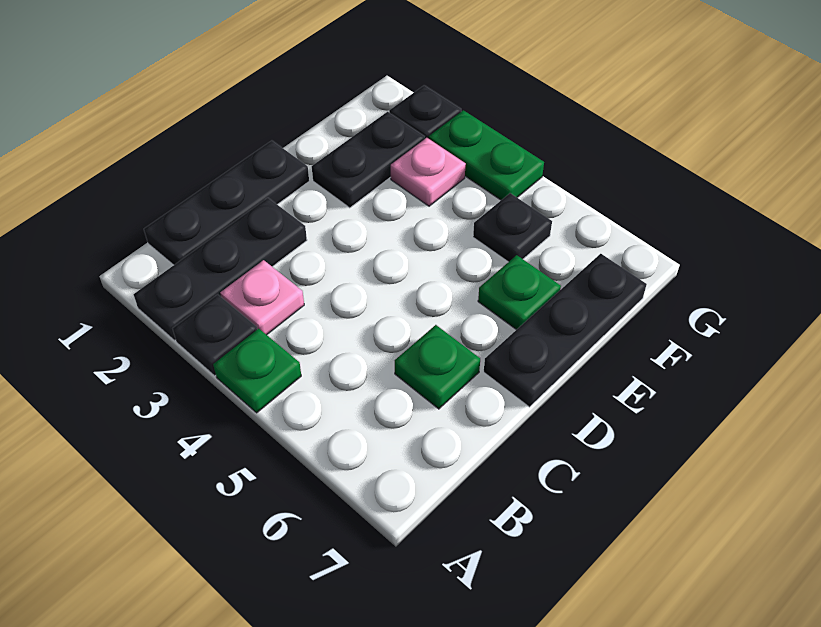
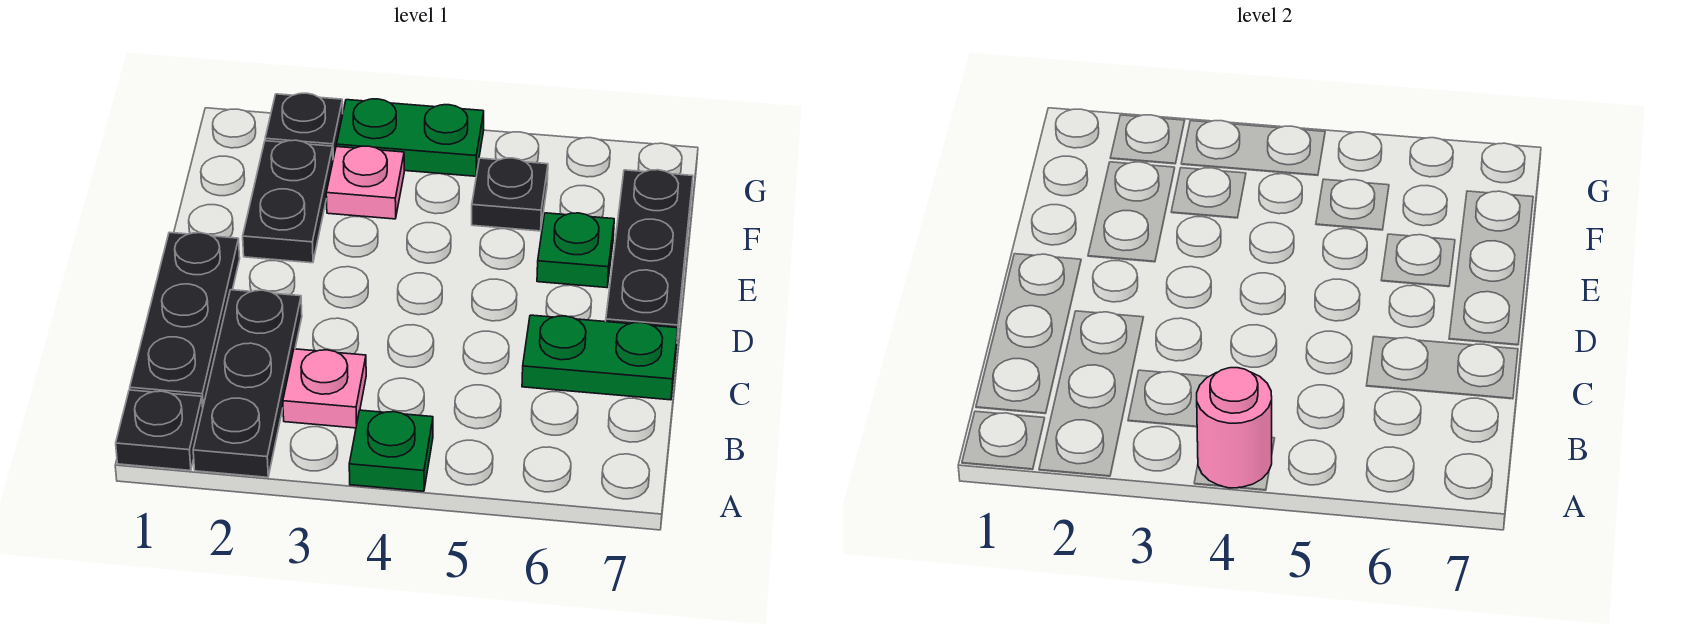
black plate A3 level 1 -> black plate A1 level 1
none -> pink round brick A4 level 2
green plate C6 level 1 -> green plate C6:C7 level 1

